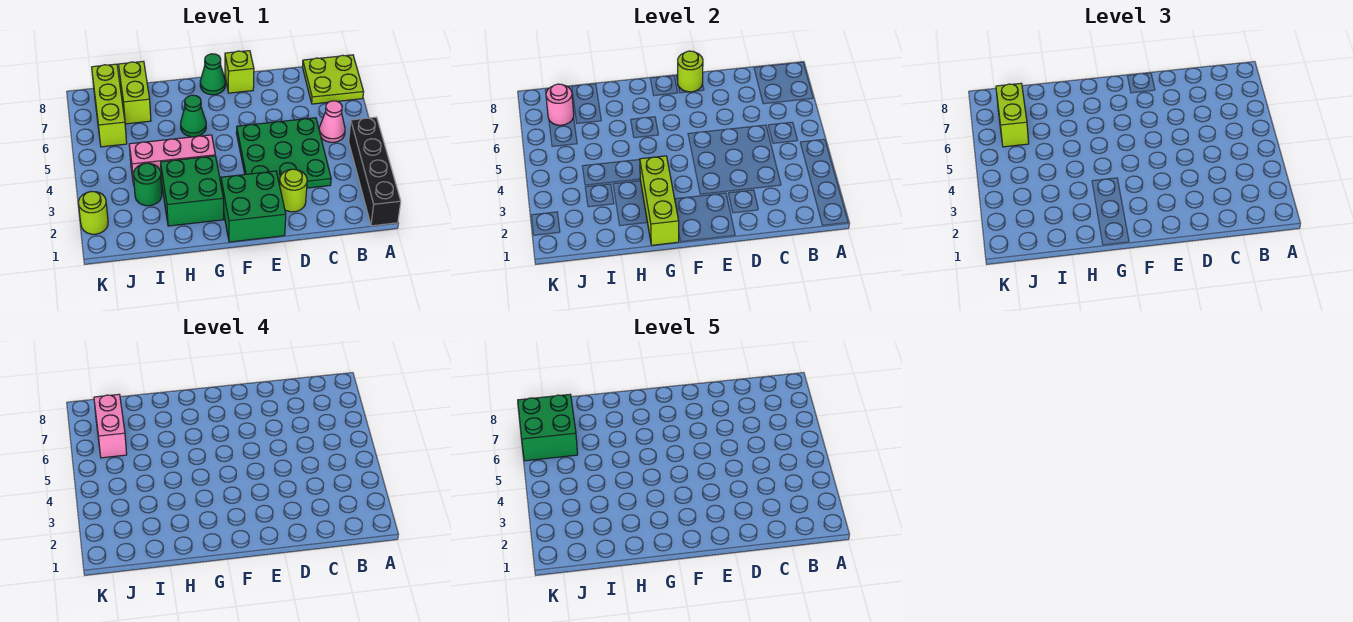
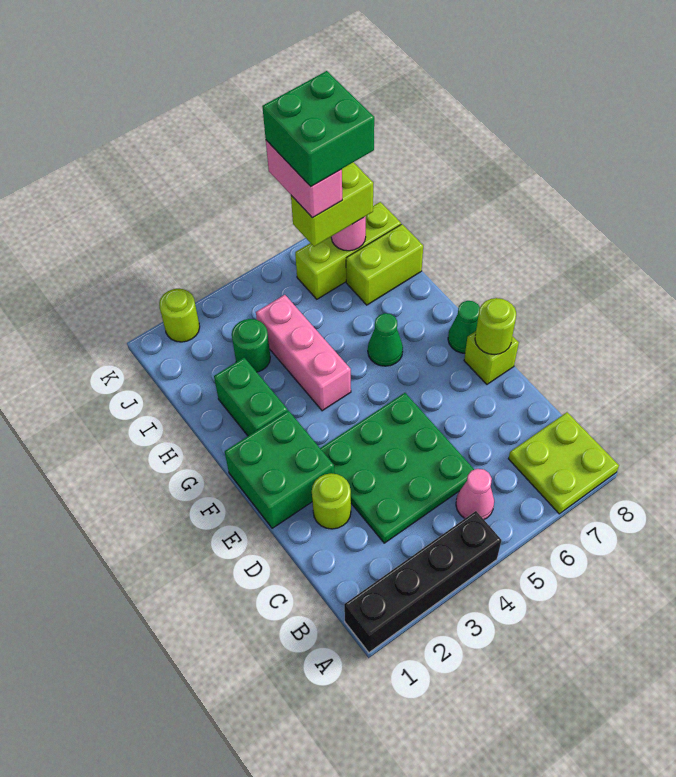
lime brick G1:G3 level 2 -> none
green brick G2:H3 level 1 -> green brick G2:H2 level 1
pink brick J6:J7 level 4 -> pink brick J6:K6 level 4

